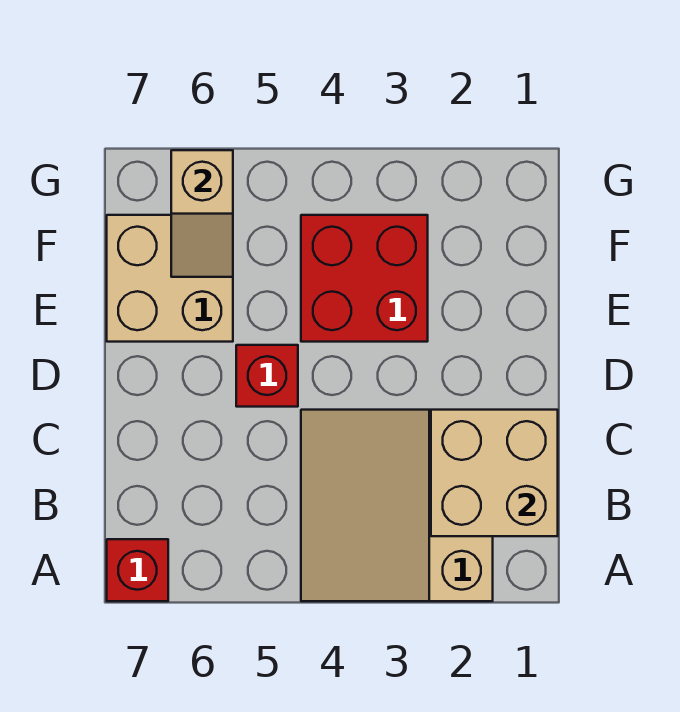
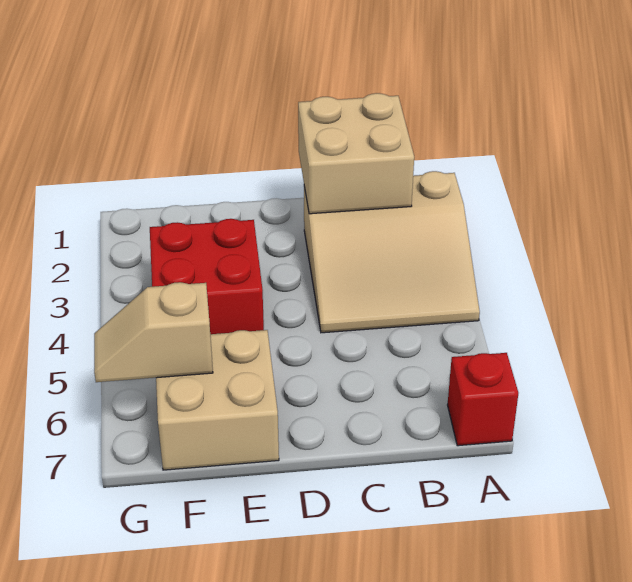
red brick D5 level 1 -> none
tan slope F6:G6 level 2 top G -> tan slope F6:G6 level 2 top F

